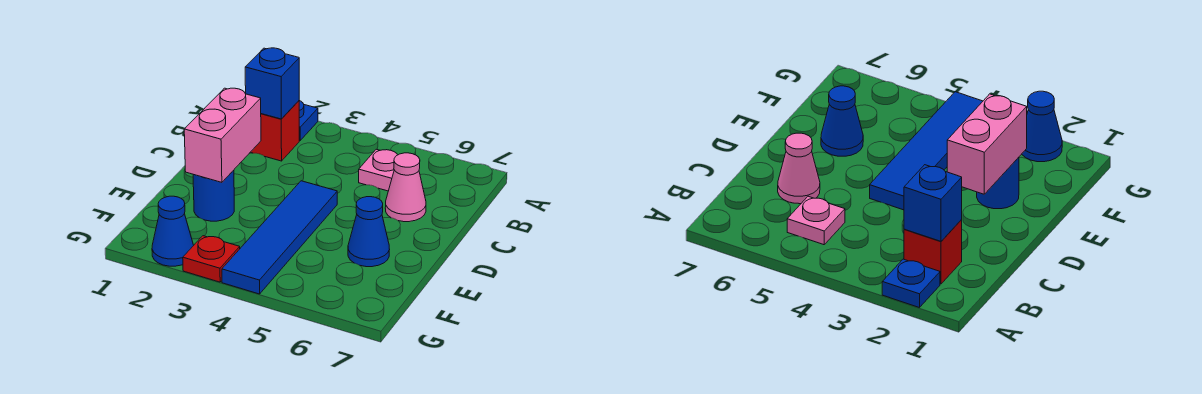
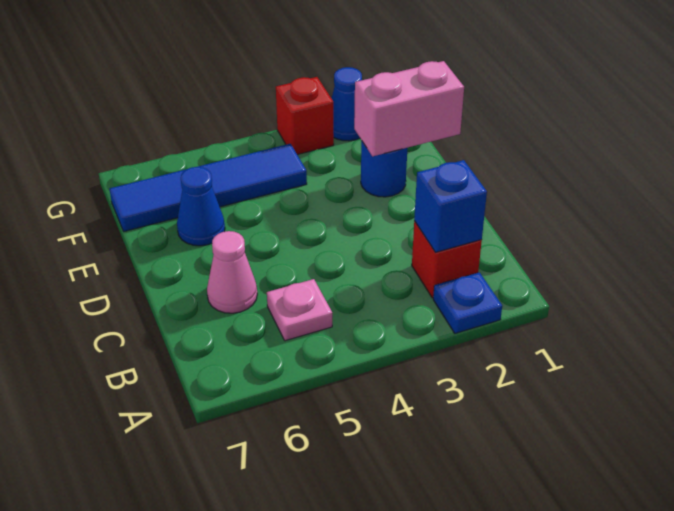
pink brick D2:E2 level 2 -> pink brick E1:E2 level 2
blue tile D4:G4 level 1 -> blue tile F4:F7 level 1
red plate G3 level 1 -> red brick G3 level 1

